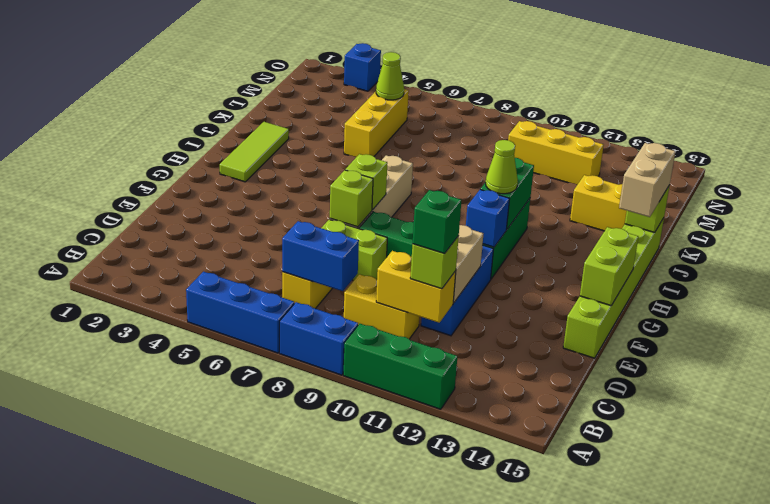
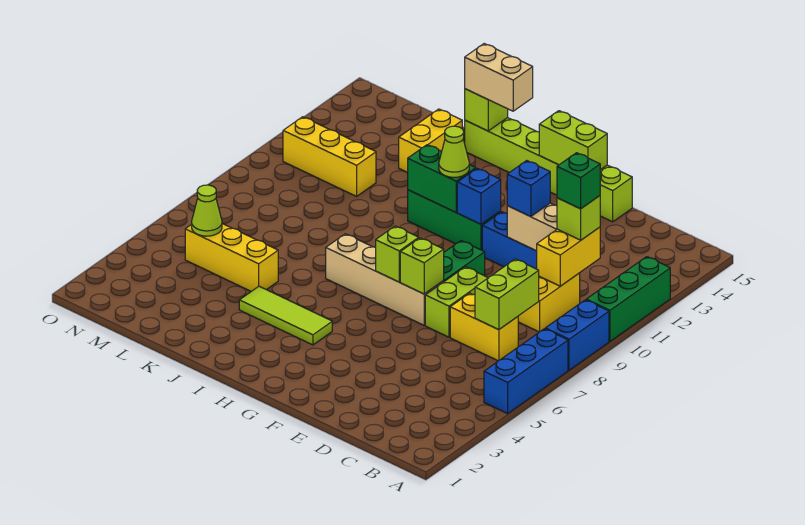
blue brick C7:C8 level 2 -> lime brick C7:C8 level 2
lime tile H2:J2 level 1 -> lime tile H4:J4 level 1
yellow brick M10:M12 level 1 -> yellow brick L11:N11 level 1
blue brick O3 level 1 -> blue brick E11 level 3

